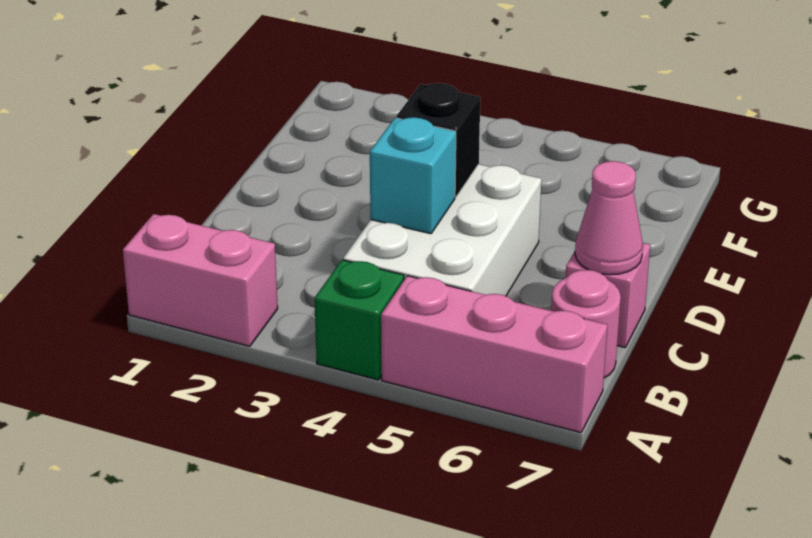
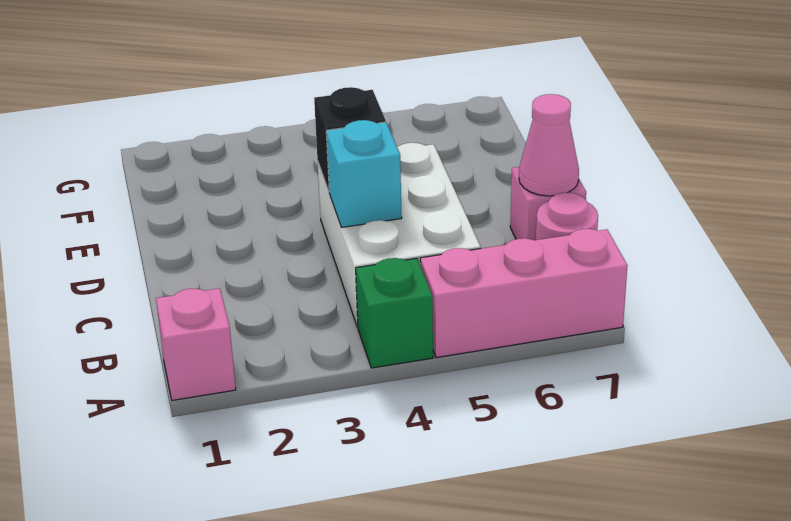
pink brick A1:A2 level 1 -> pink brick A1 level 1

